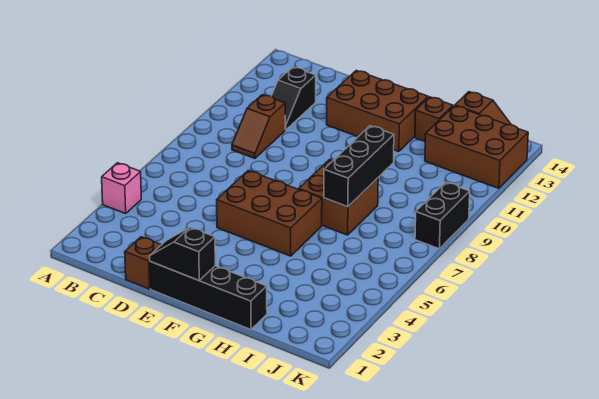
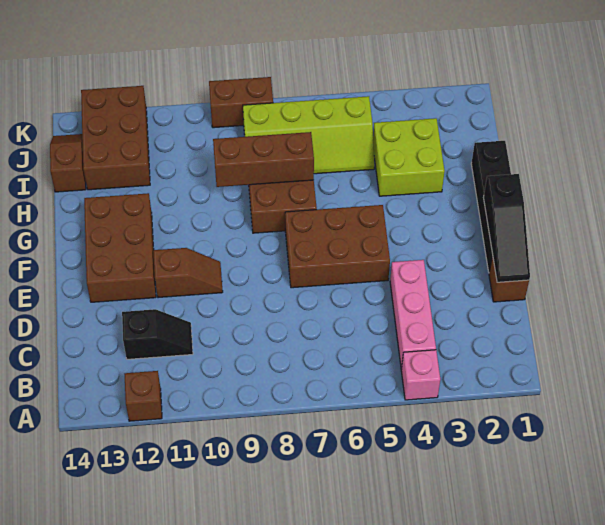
none -> pink brick B4:D4 level 1
brown slope C9:C10 level 1 top 10 -> brown slope E10:E11 level 1 top 11
black slope E1:F1 level 2 top F -> black slope D1:F1 level 2 top F
brown brick E5:G6 level 1 -> brown brick E5:F7 level 1
none -> lime brick H3:I4 level 1
black brick H7:H9 level 2 -> brown brick H7:H9 level 2
brown brick H13 level 1 -> brown brick A12 level 1
none -> lime slope I5:J8 level 1 top J
black brick K8:K9 level 1 -> brown brick K8:K9 level 1

